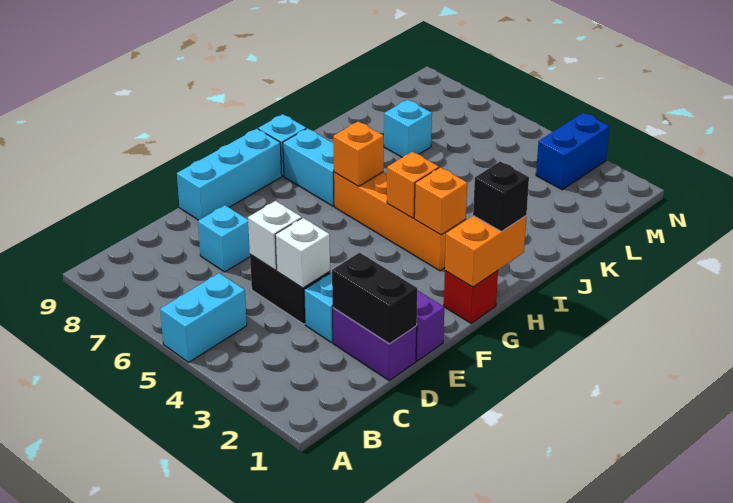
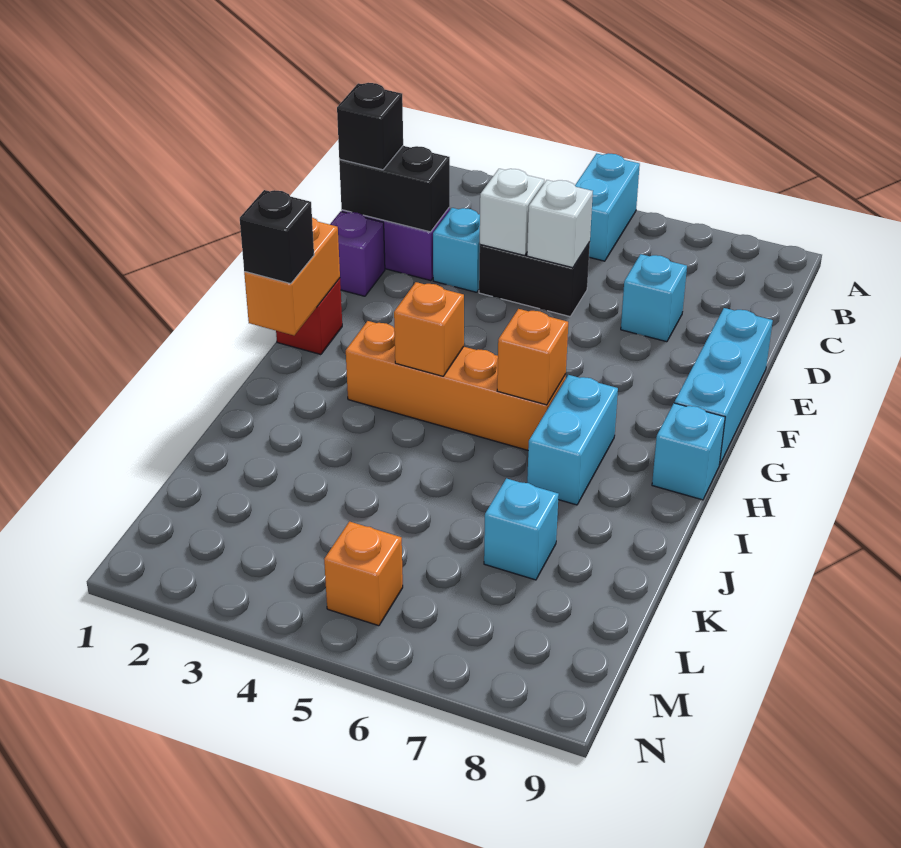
none -> black brick D1 level 3
orange brick H3 level 2 -> orange brick M5 level 1
cyan brick H7:H8 level 1 -> cyan brick H7:I7 level 1
blue brick M3:N3 level 1 -> none

